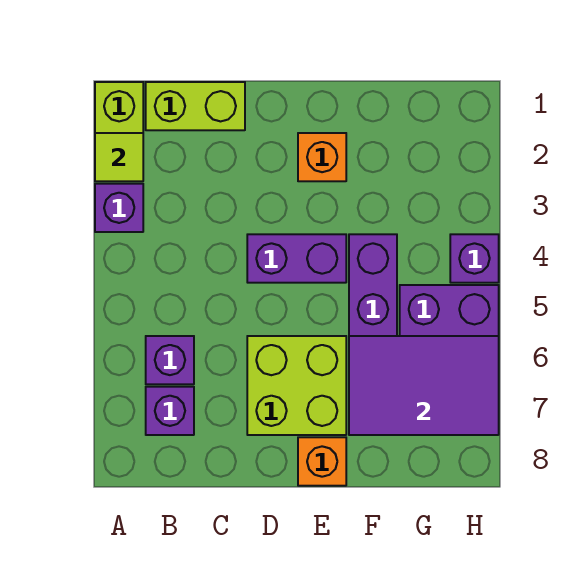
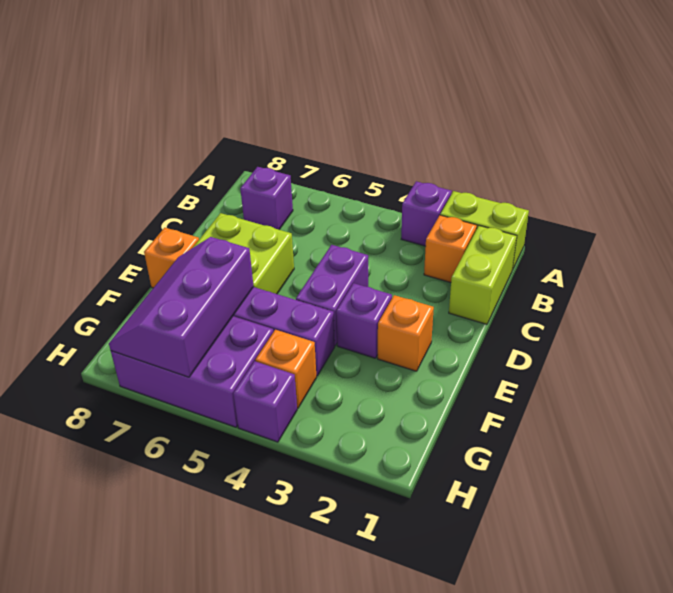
lime tile A2 level 2 -> none
none -> orange brick B2 level 1
purple brick B6 level 1 -> purple brick E3 level 1
purple tile F6:H7 level 2 -> purple slope F6:H7 level 2 top 6
none -> orange brick G4 level 1

